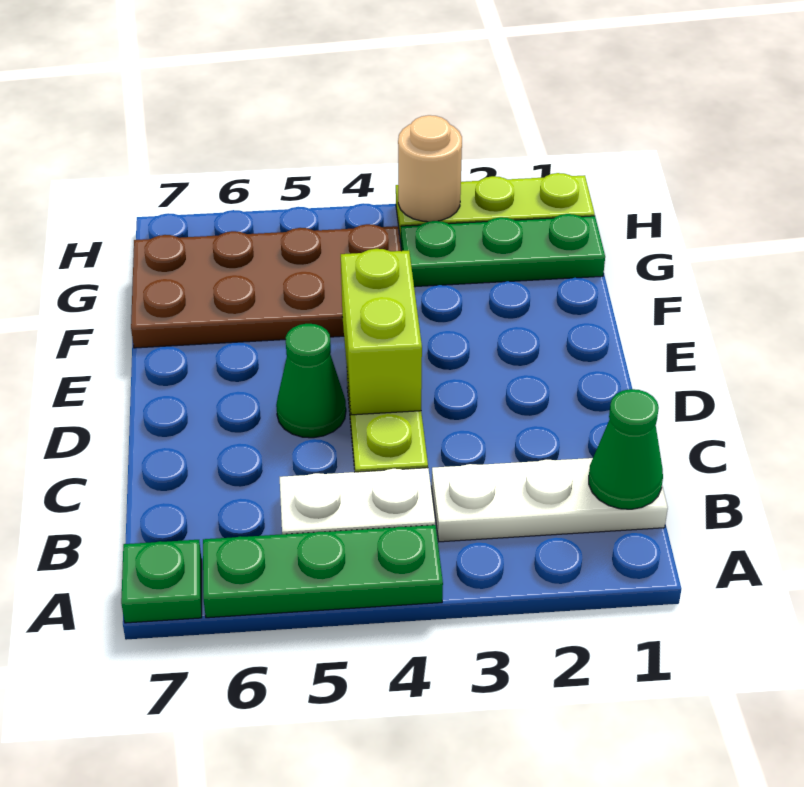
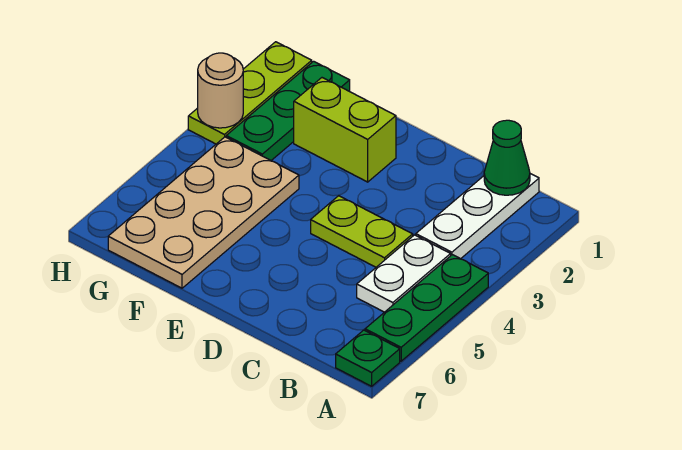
lime brick D4:E4 level 2 -> lime brick E2:F2 level 1
green cone D5 level 1 -> none
brown plate F4:G7 level 1 -> tan plate F4:G7 level 1

